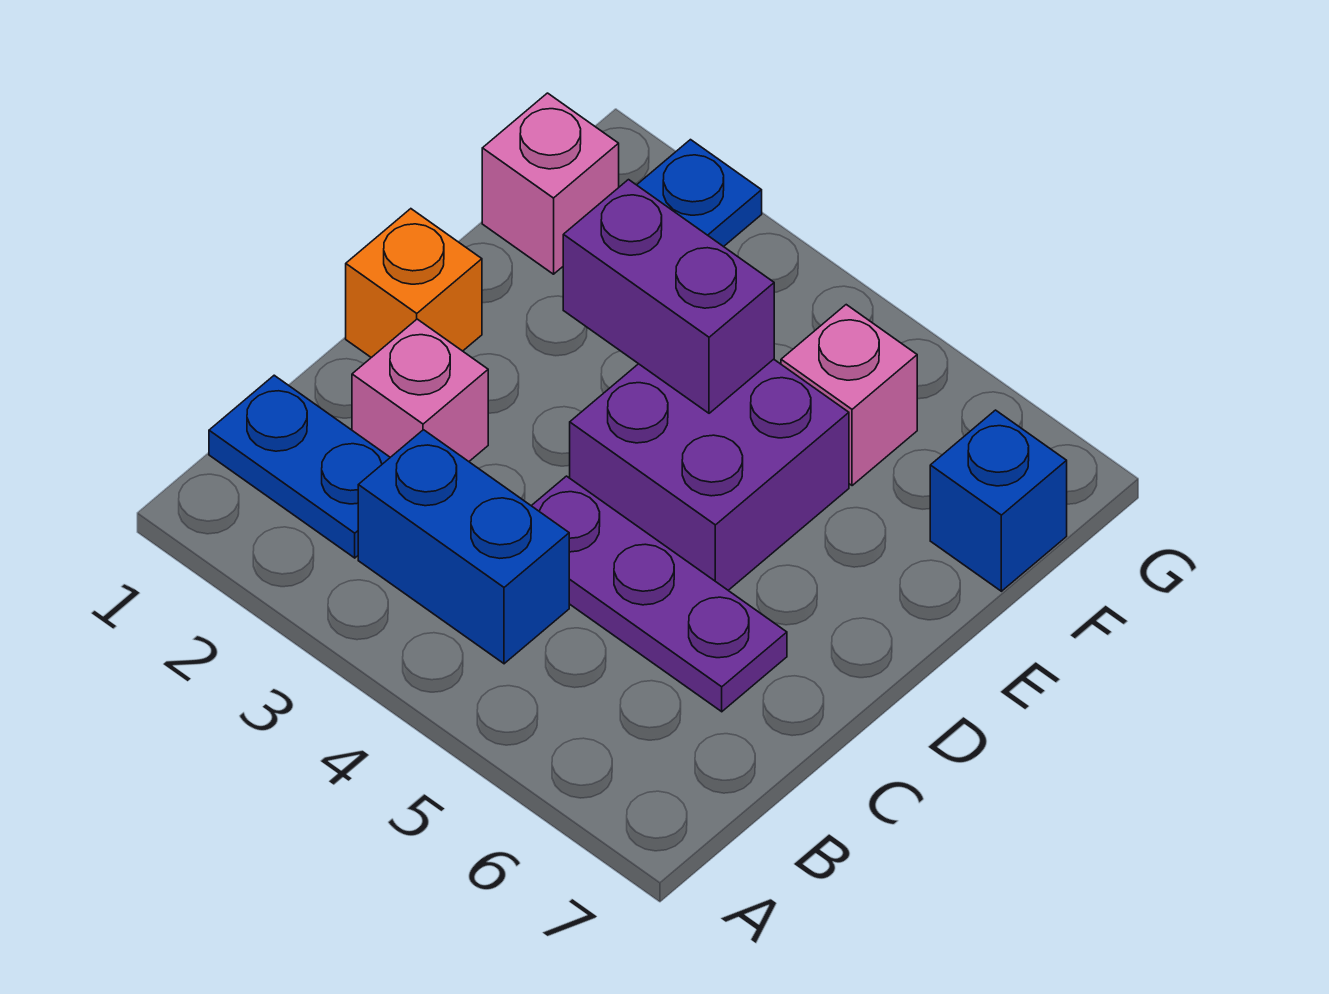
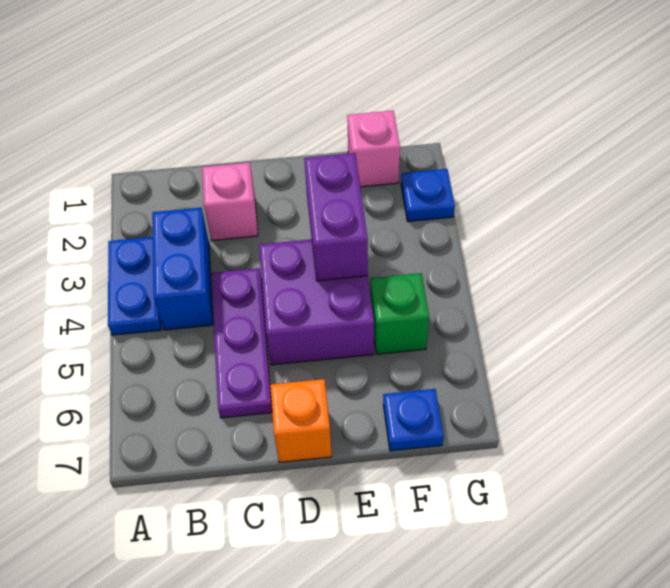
blue plate B1:B2 level 1 -> blue plate A3:A4 level 1
orange brick D1 level 1 -> orange brick D7 level 1
pink brick F5 level 1 -> green brick F5 level 1
blue brick F7 level 1 -> blue plate F7 level 1

